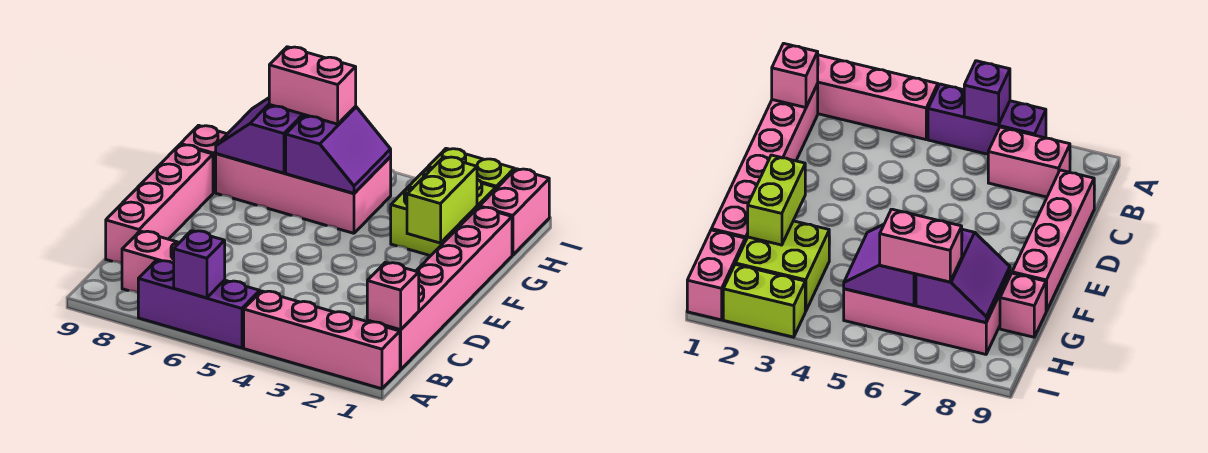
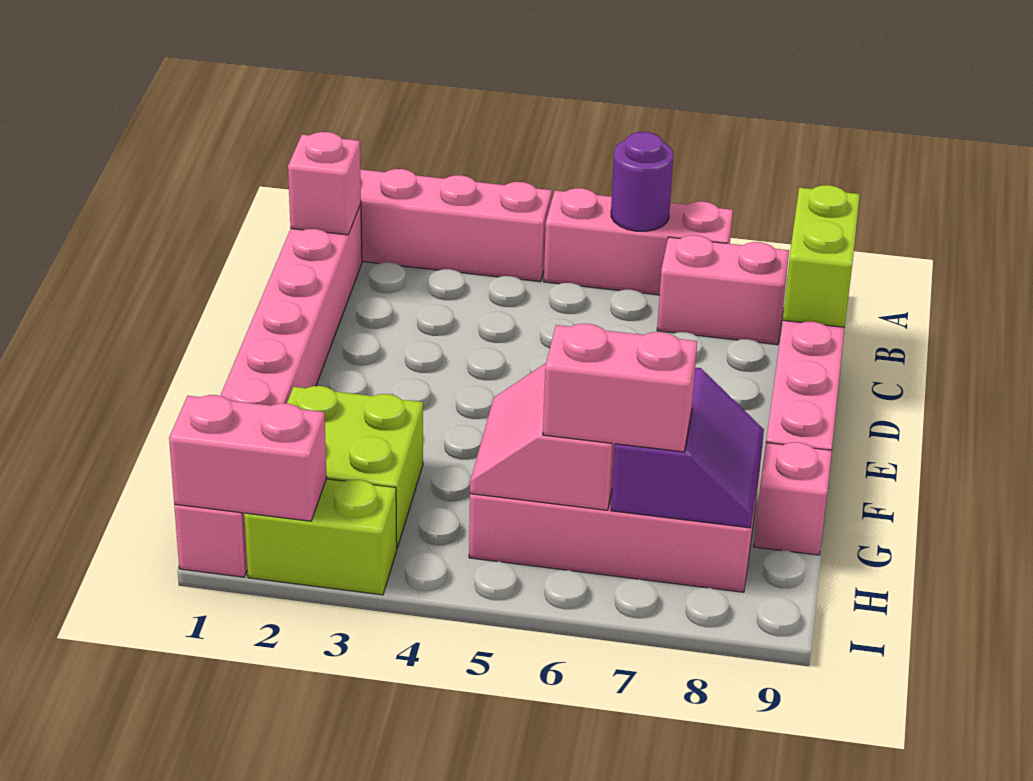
purple brick A5:A7 level 1 -> pink brick A5:A7 level 1
purple brick A6 level 2 -> purple round brick A6 level 2
lime brick F2:G2 level 2 -> lime brick B9:C9 level 2
purple slope G5:H6 level 2 top 6 -> pink slope G5:H6 level 2 top 6
none -> pink brick I1:I2 level 2

